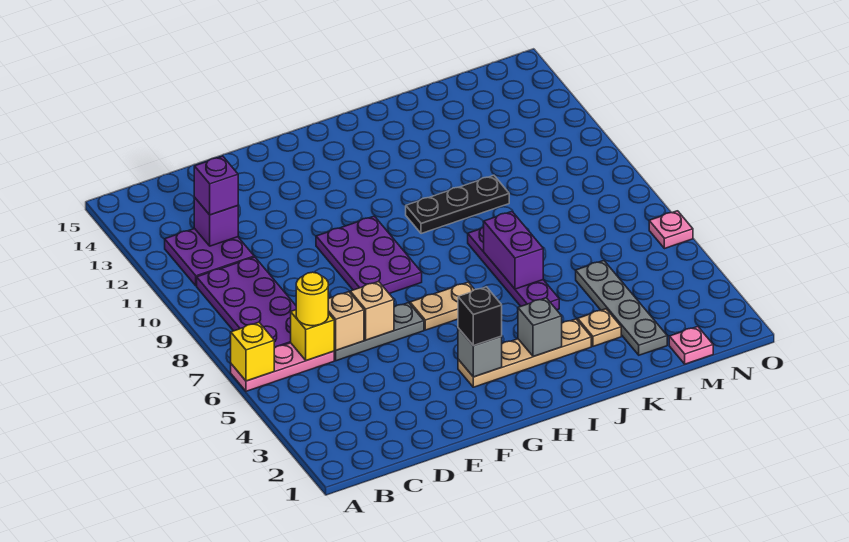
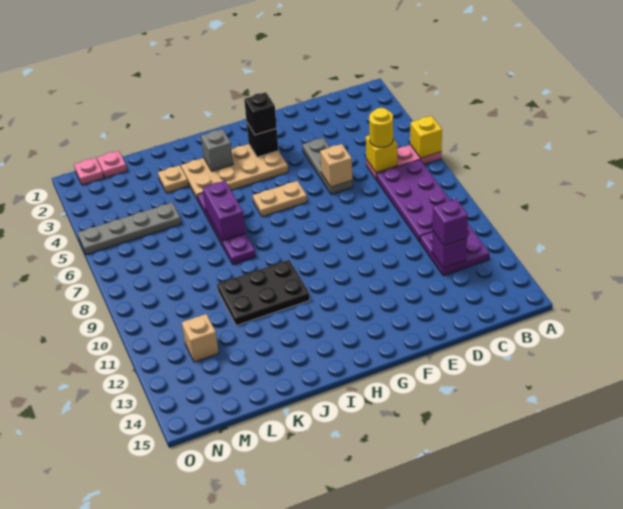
grey plate D6:F6 level 1 -> grey plate E4:E6 level 1
tan brick D6 level 2 -> tan brick M12 level 1
purple plate F8:G10 level 1 -> none
tan plate G3:J3 level 1 -> tan plate G3:J4 level 1
grey brick G3 level 2 -> black brick G3 level 2
black plate I10:K10 level 1 -> black plate I10:K11 level 1
grey plate L2:L5 level 1 -> grey plate L5:O5 level 1
pink plate O6 level 1 -> pink plate N1 level 1

